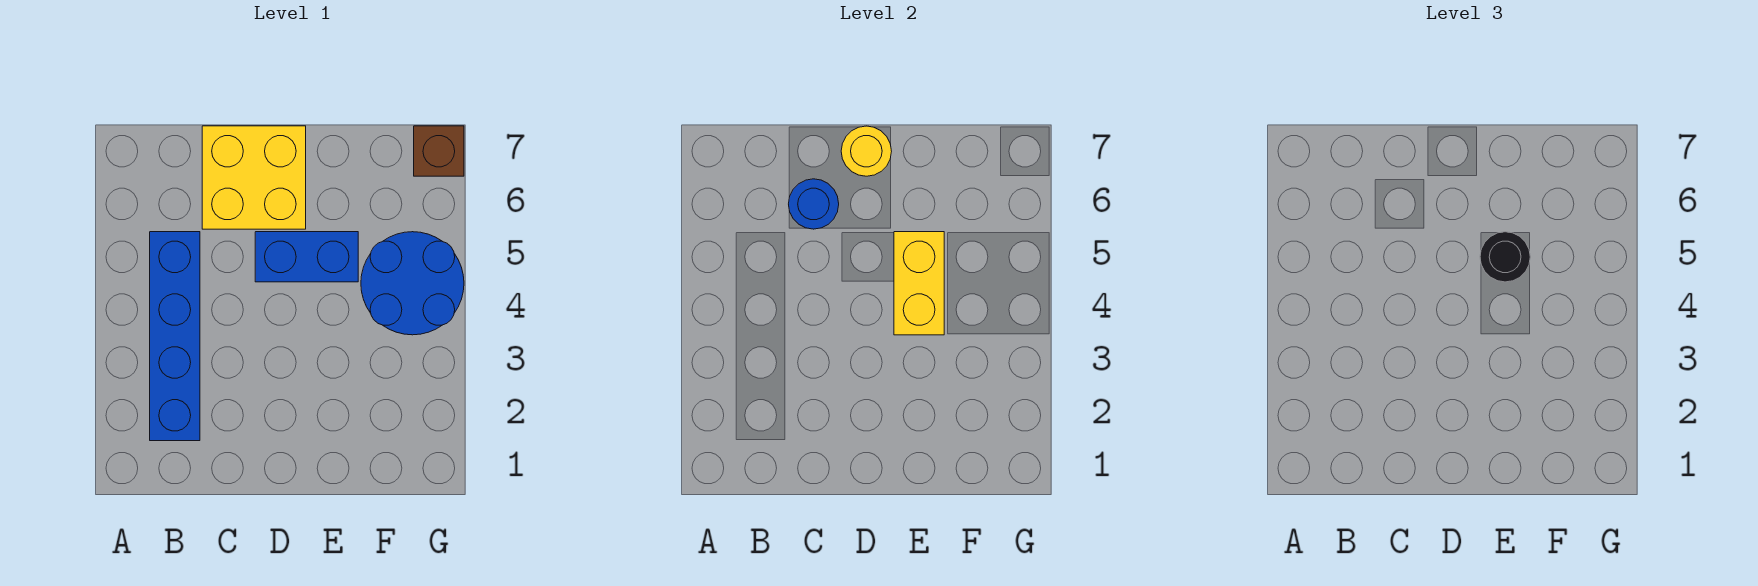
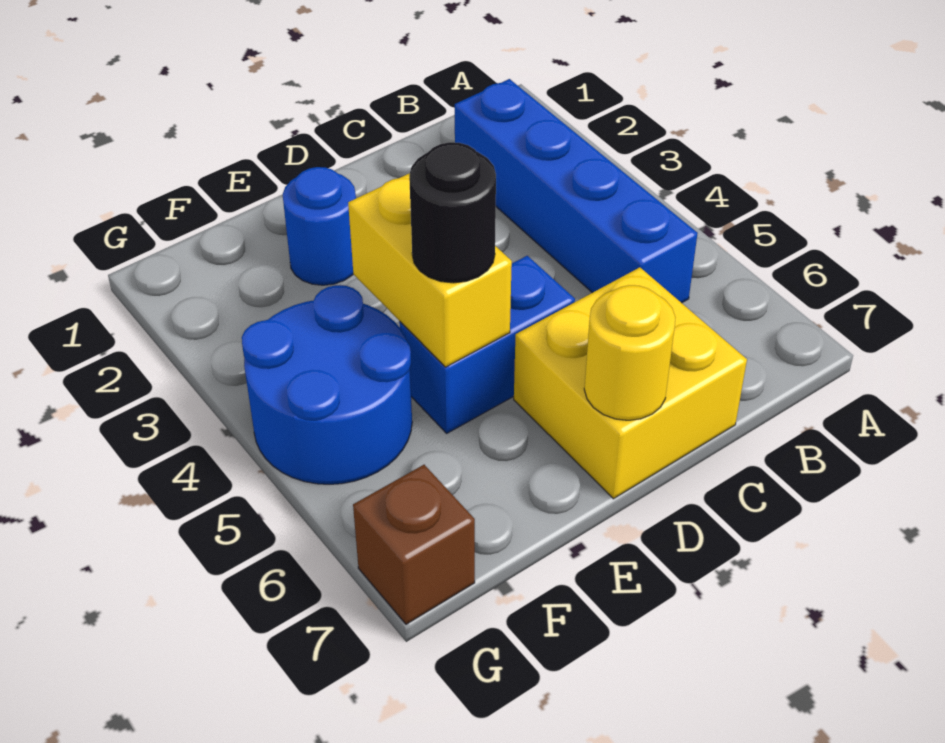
blue round brick C6 level 2 -> blue round brick E2 level 1

